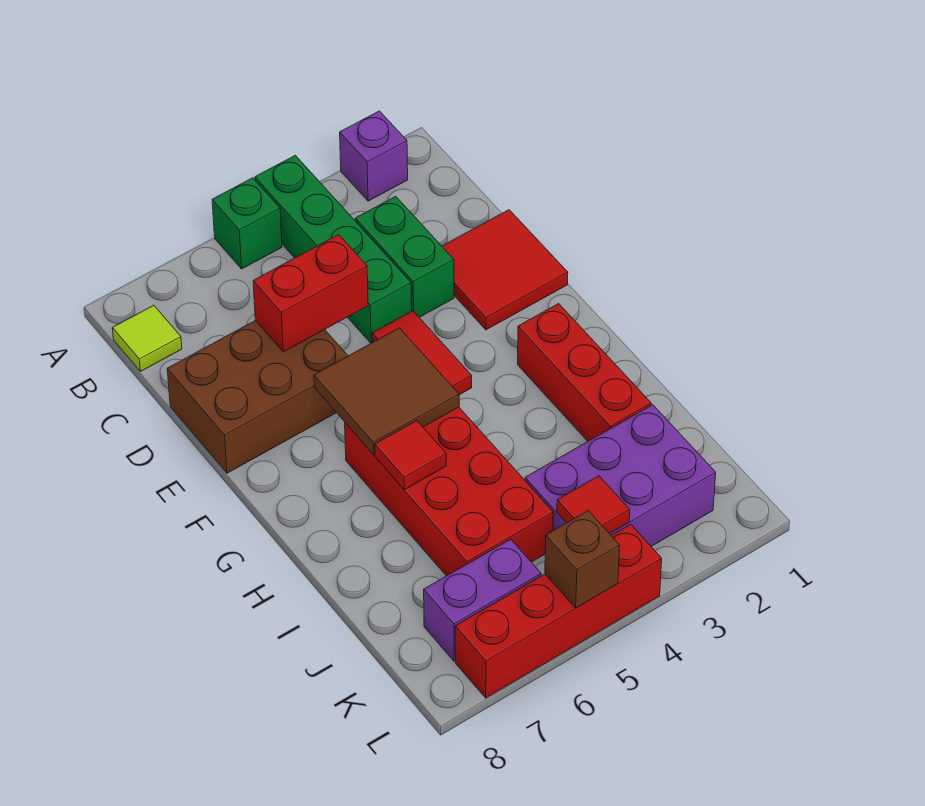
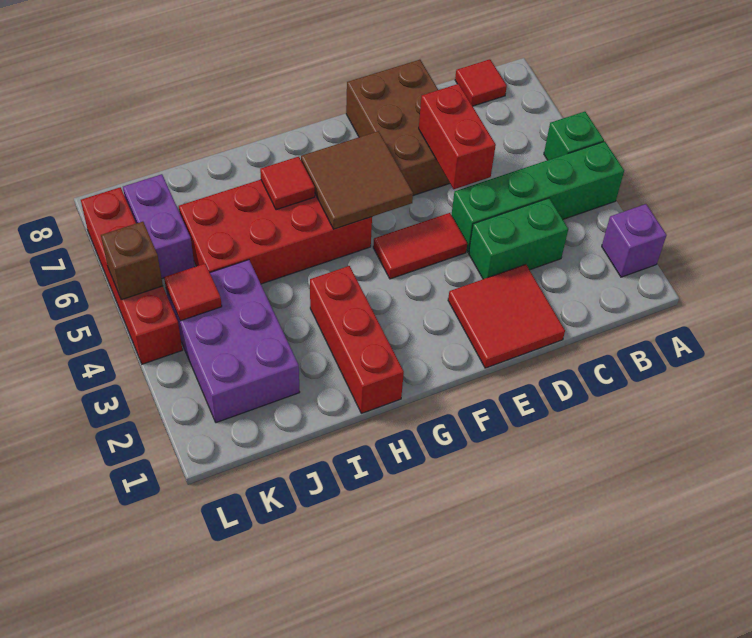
lime tile B8 level 1 -> red tile B8 level 1
red brick G2:I2 level 1 -> red brick H1:H3 level 1

